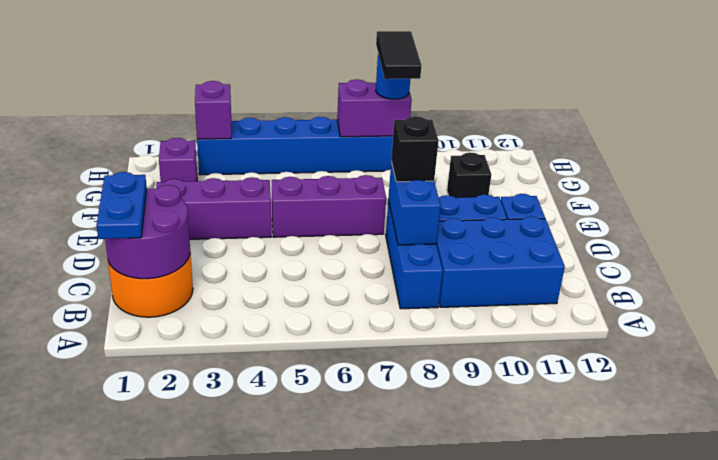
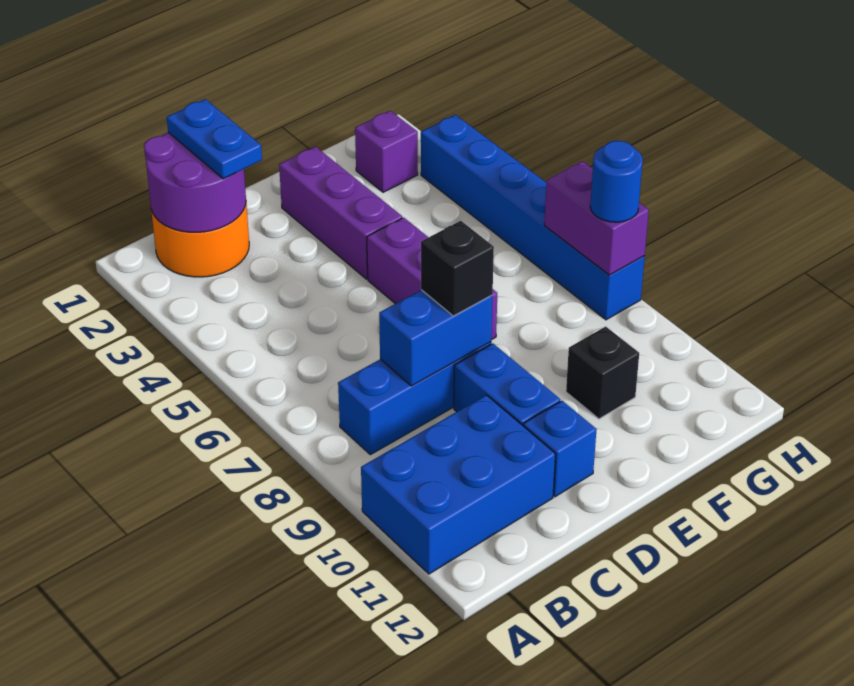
blue plate B1:C1 level 3 -> blue plate C1:C2 level 3
blue brick B9:C11 level 1 -> blue brick A10:C11 level 1
black tile G8:H8 level 4 -> none
purple brick H3 level 2 -> none

